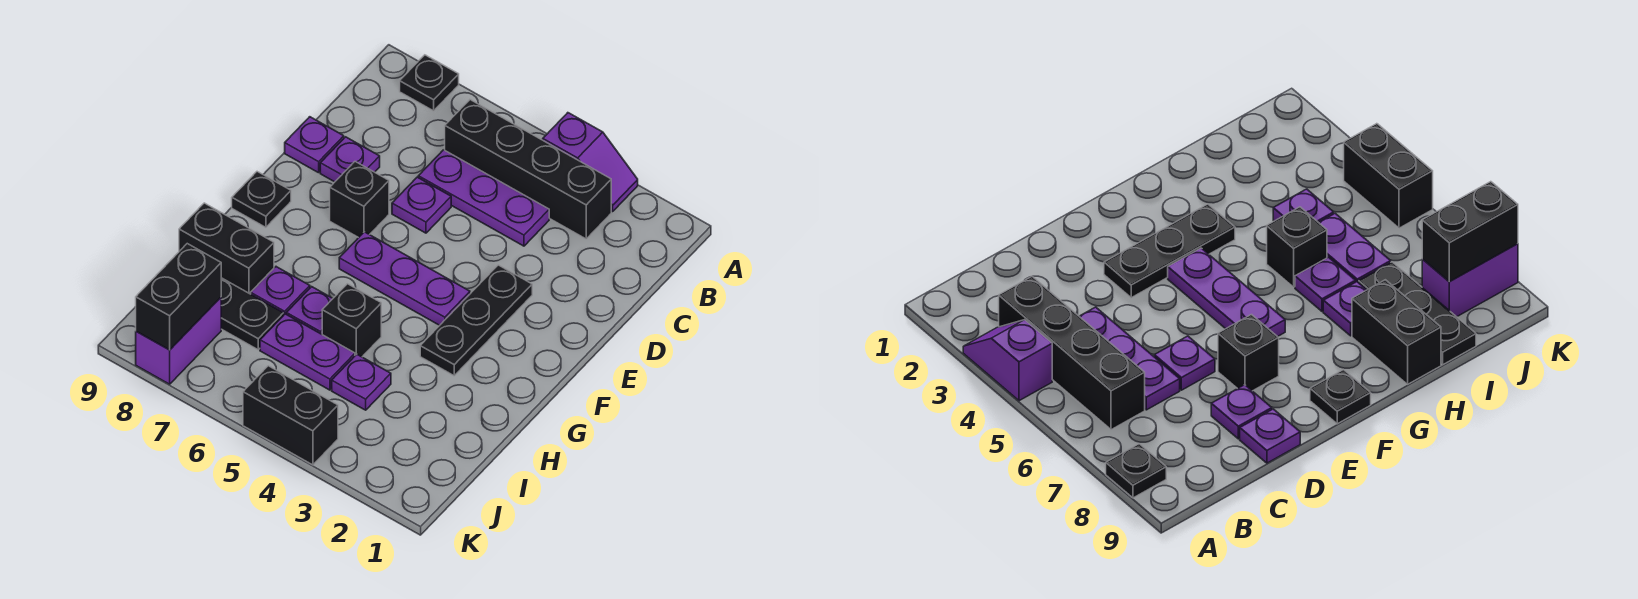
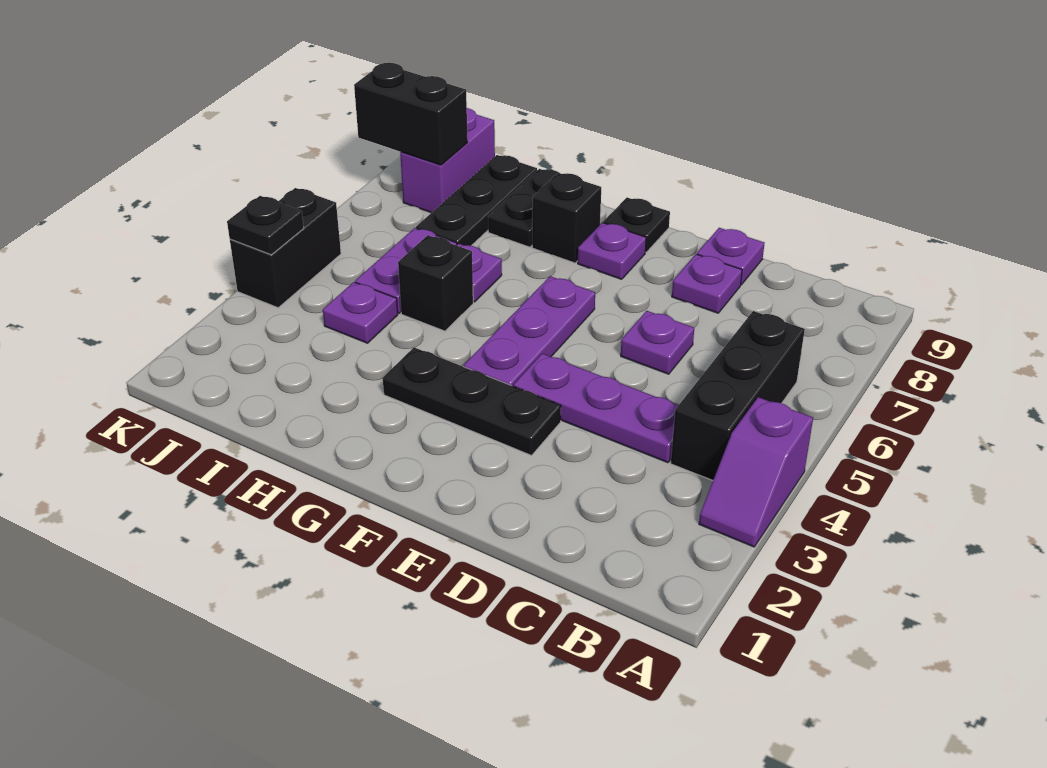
black plate A8 level 1 -> black plate K4 level 2
black brick B3:B6 level 1 -> black brick B4:B6 level 1
purple plate C4:C6 level 1 -> purple plate C4:E4 level 1
black brick E7 level 1 -> black brick G8 level 1
purple plate H7 level 1 -> purple plate F8 level 1
black brick H8:H9 level 1 -> black plate H8:H9 level 1
purple brick J8:K8 level 1 -> purple brick J8:J9 level 1

